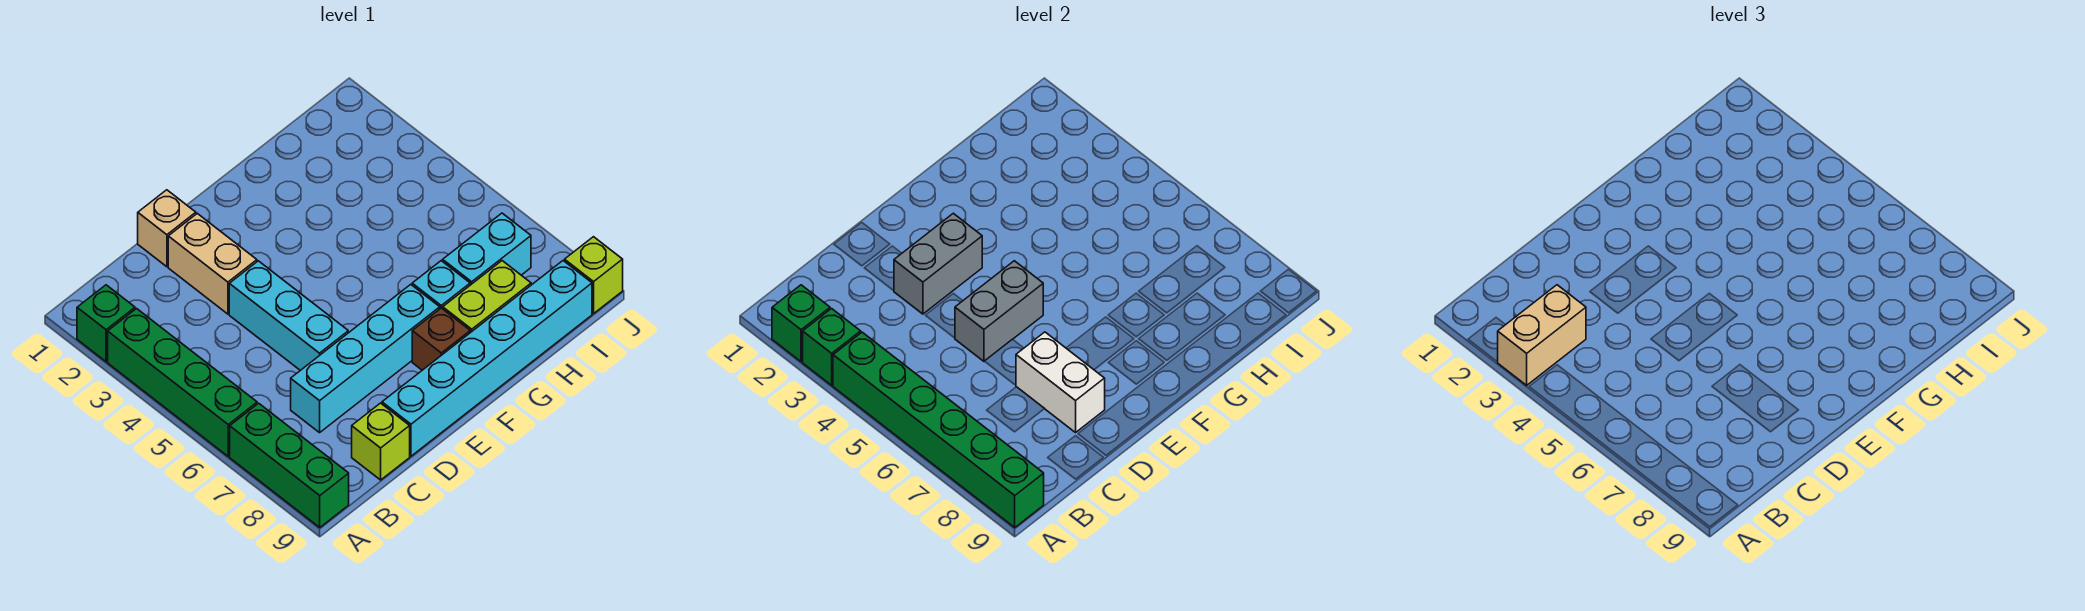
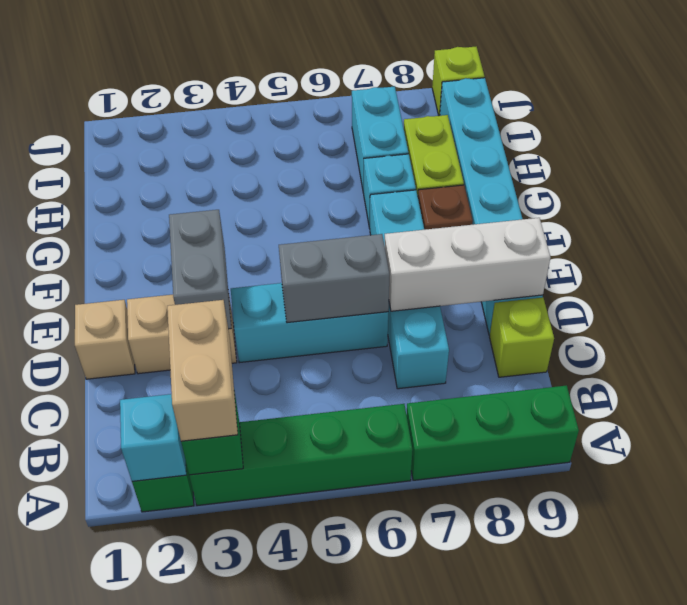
green brick A2 level 2 -> cyan brick A2 level 2
green brick A4:A9 level 2 -> none
grey brick D5:E5 level 2 -> grey brick D5:D6 level 2
white brick D7:D8 level 2 -> white brick D7:D9 level 2

